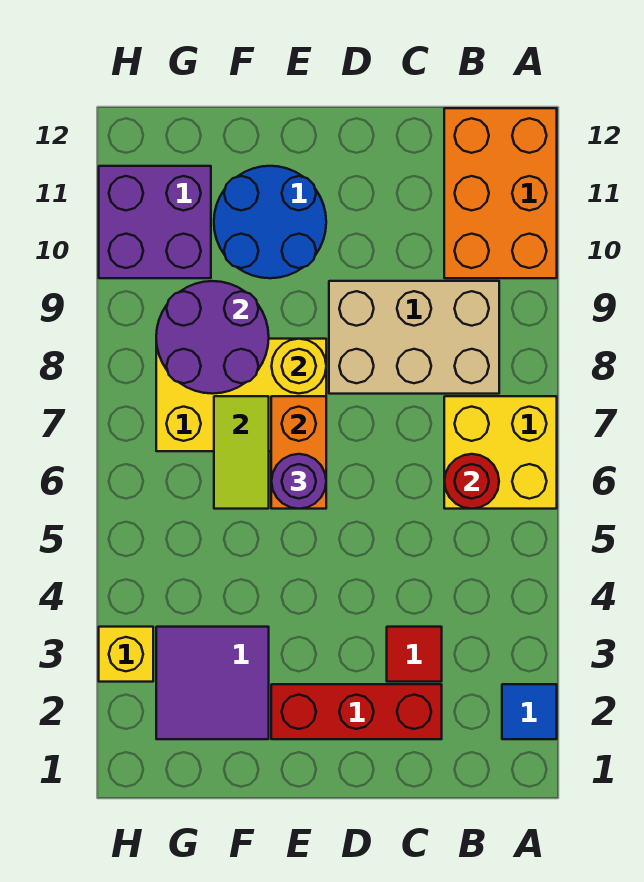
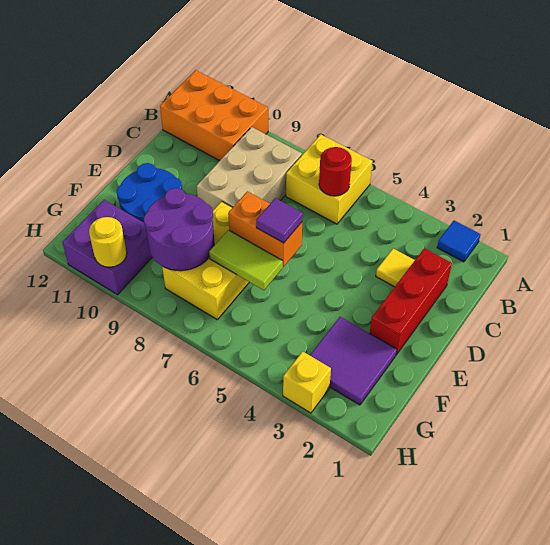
red tile C3 level 1 -> yellow tile C3 level 1
purple round brick E6 level 3 -> purple tile E6 level 3
yellow round brick E8 level 2 -> yellow round brick H10 level 2

